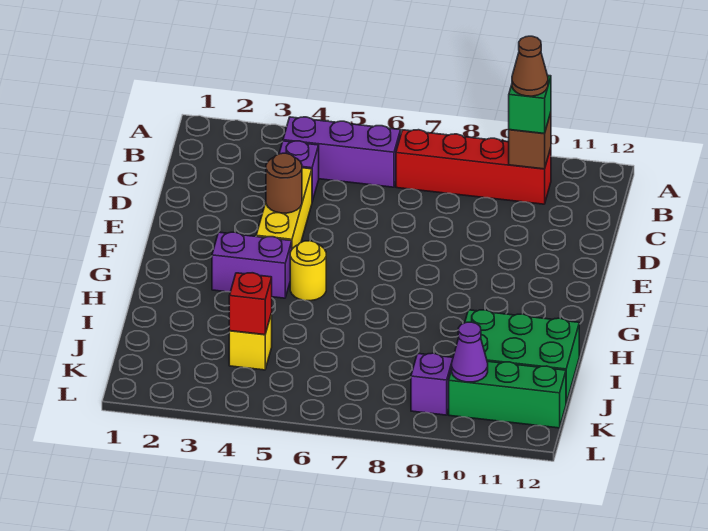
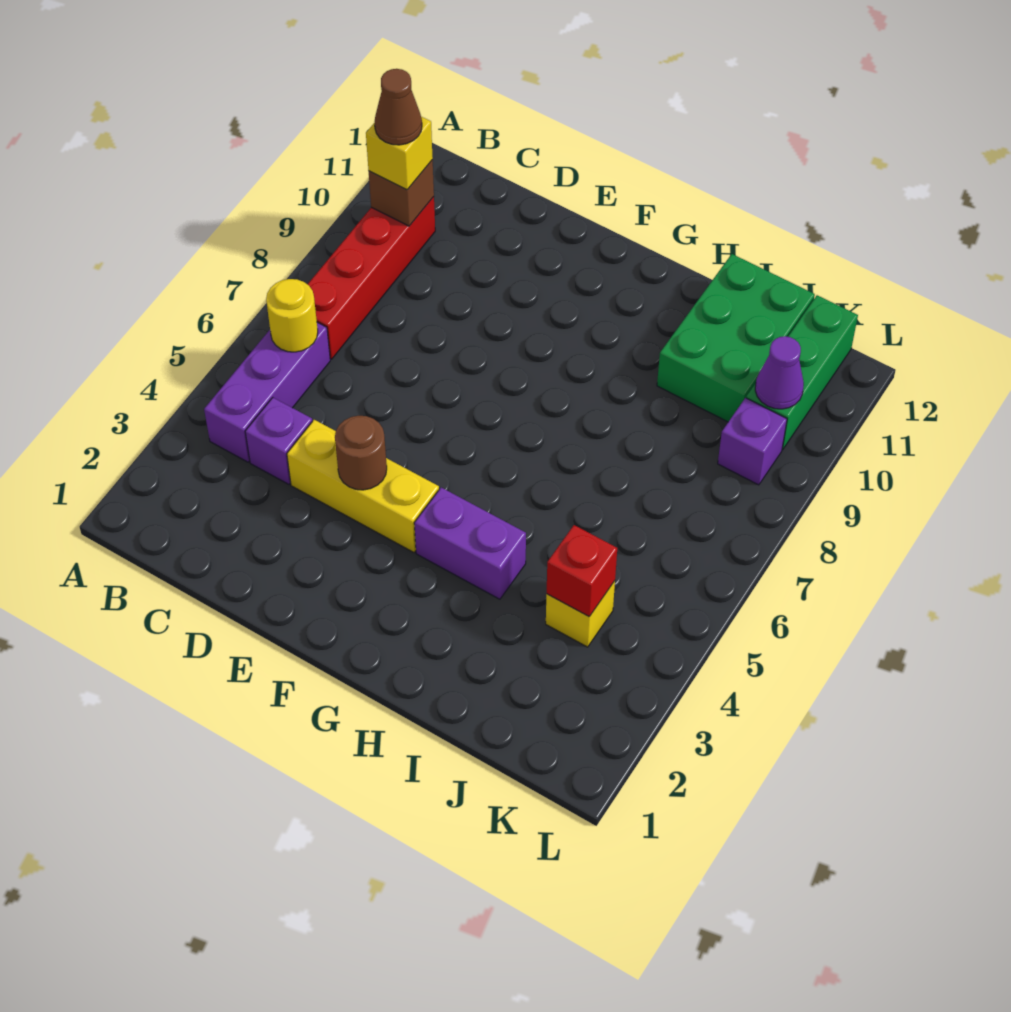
green brick B10 level 3 -> yellow brick B10 level 3
purple brick G3:G4 level 1 -> purple brick G4:H4 level 1
yellow round brick G5 level 1 -> yellow round brick B6 level 2

